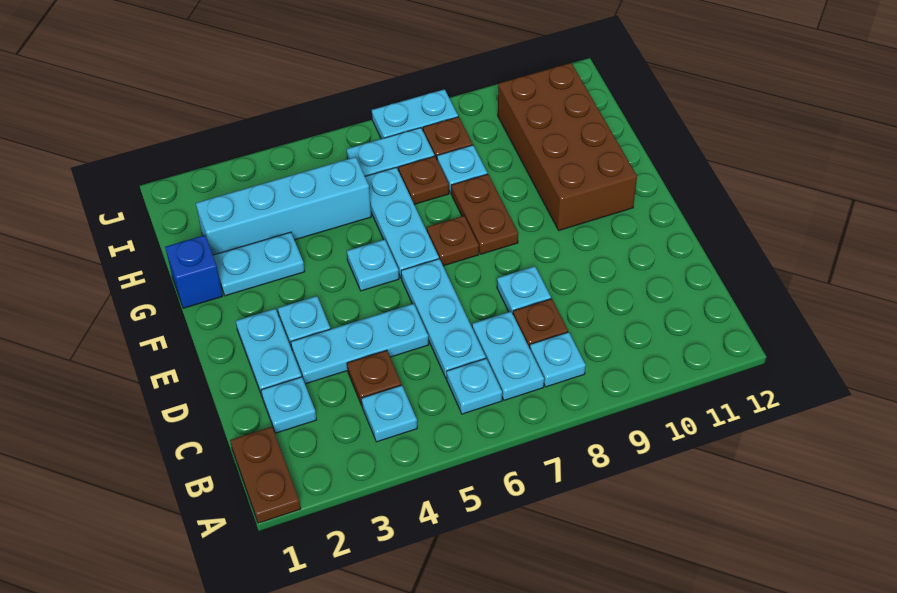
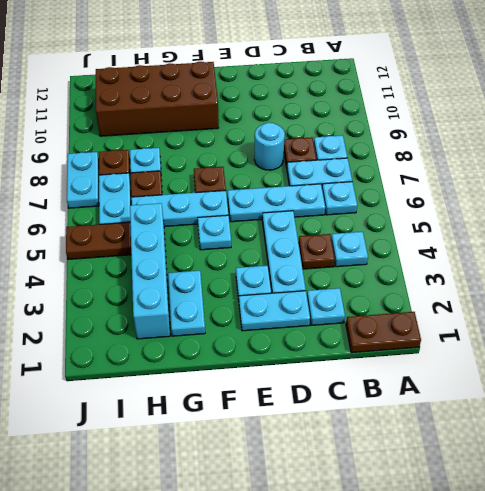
cyan plate D8 level 1 -> cyan round brick D8 level 1
brown plate F8:G8 level 1 -> brown plate I5:J5 level 1
blue brick G1 level 1 -> none

